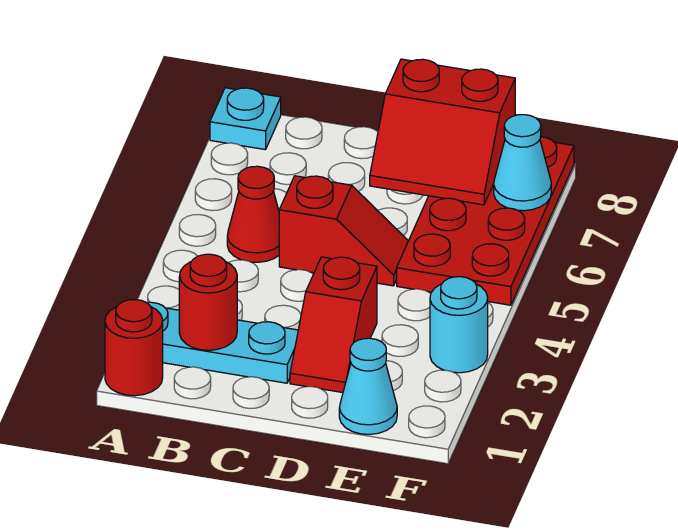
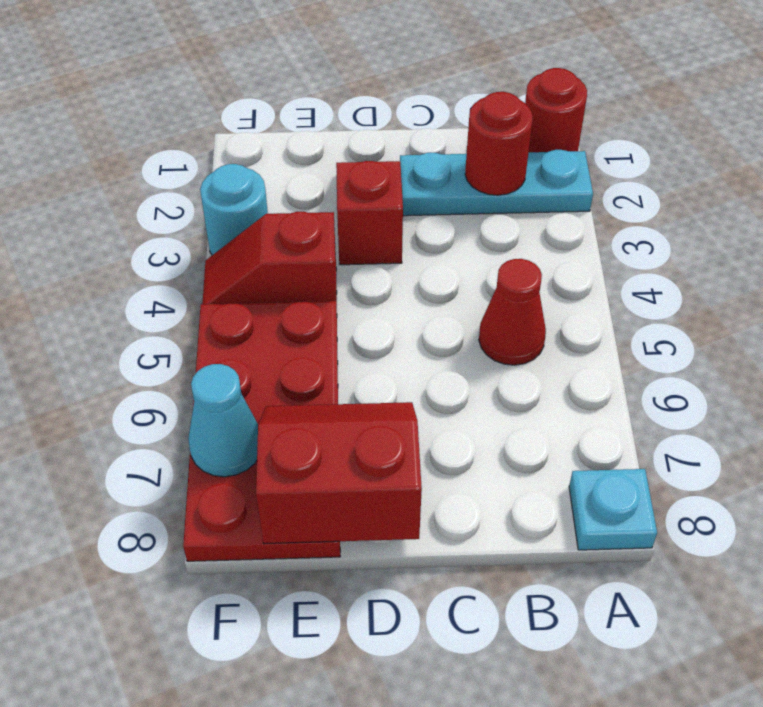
red slope C5:D5 level 1 top C -> red slope E4:F4 level 1 top E
cyan cone E1 level 1 -> none

